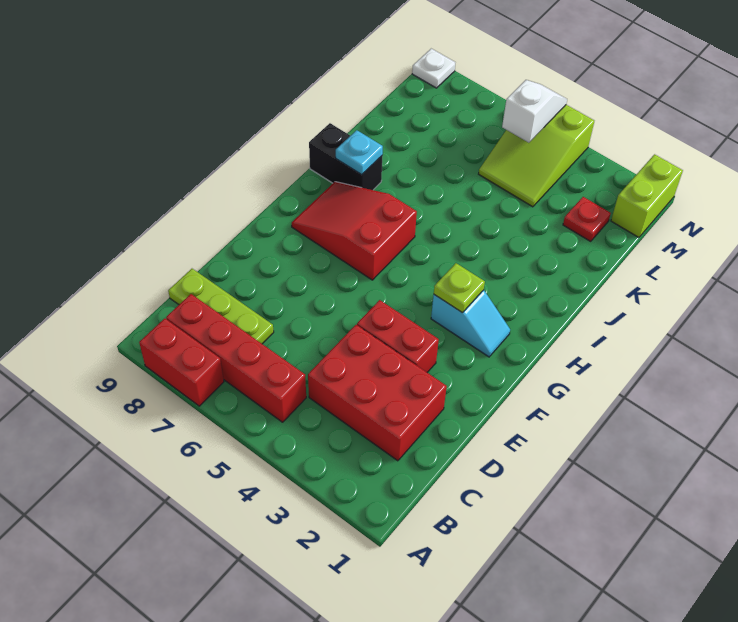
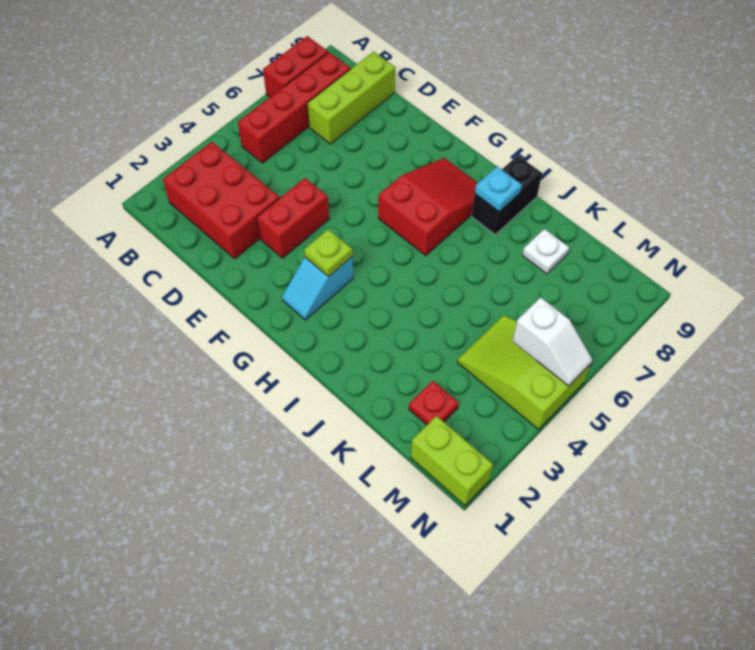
red brick C2:D4 level 1 -> red brick B2:D3 level 1
lime plate C7:C9 level 1 -> lime brick C7:C9 level 1
white plate N9 level 1 -> white plate K8 level 1

